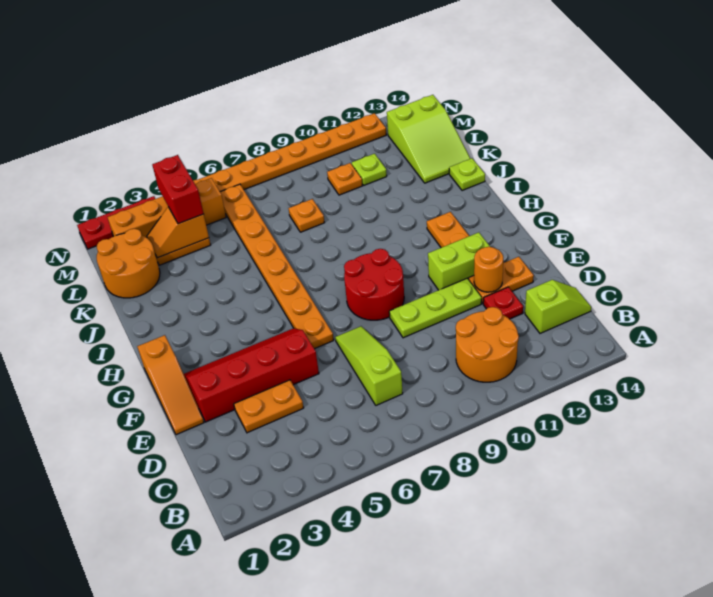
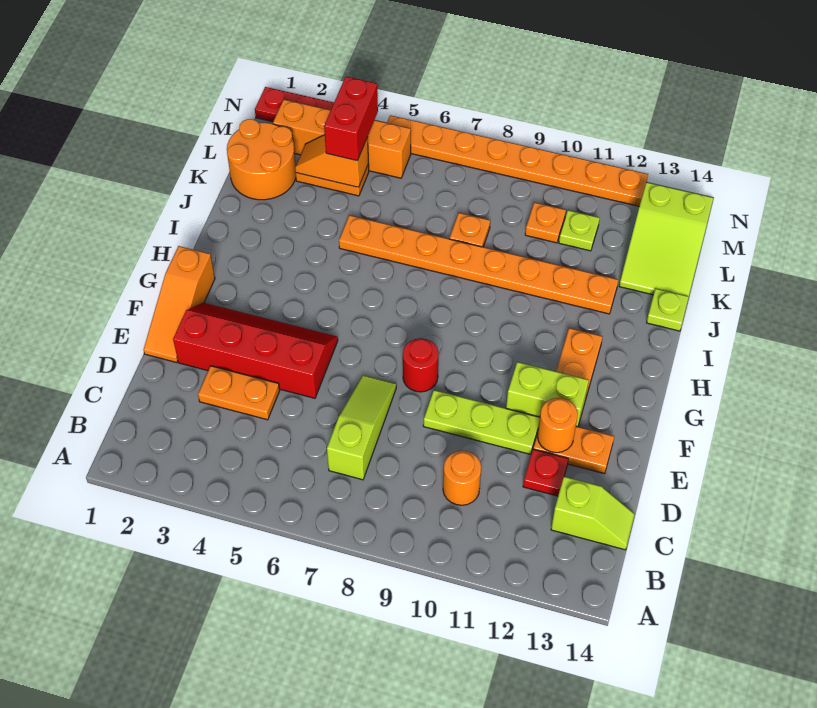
orange round brick B10:C11 level 1 -> orange round brick C10 level 1
orange plate F6:M6 level 1 -> orange plate J5:J12 level 1
red round brick F8:G9 level 1 -> red round brick F8 level 1

